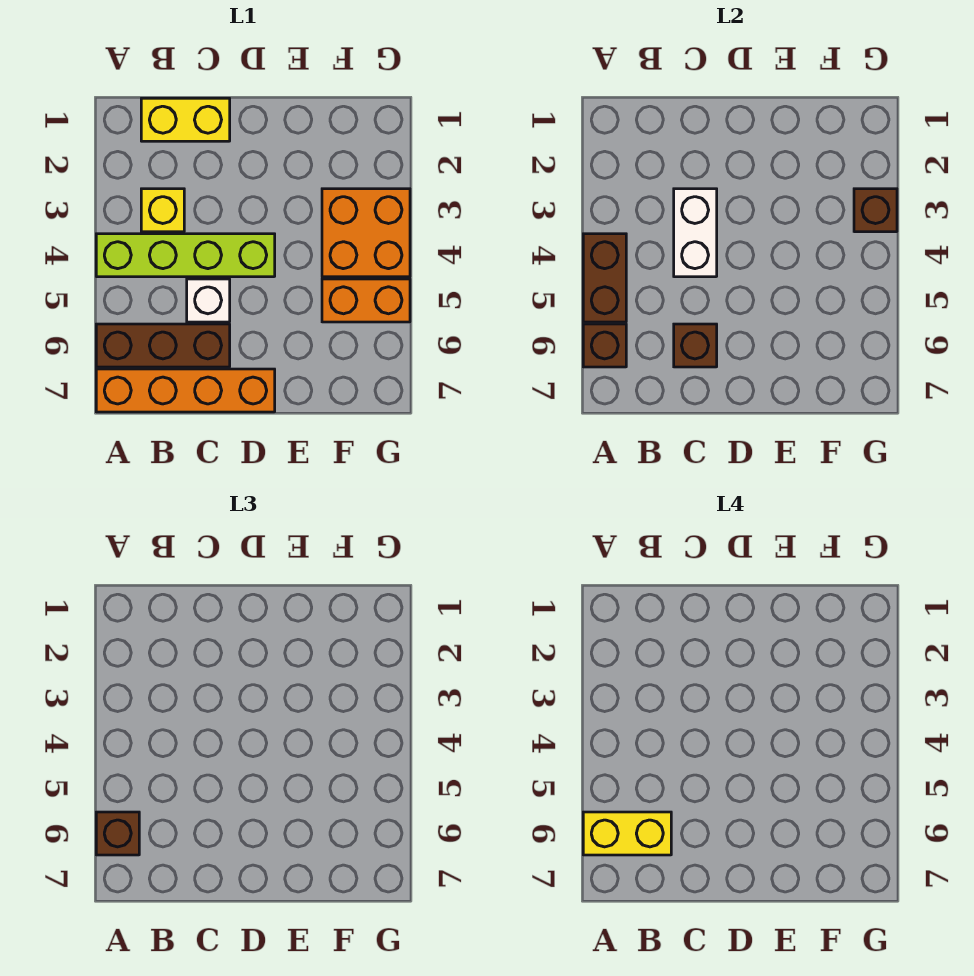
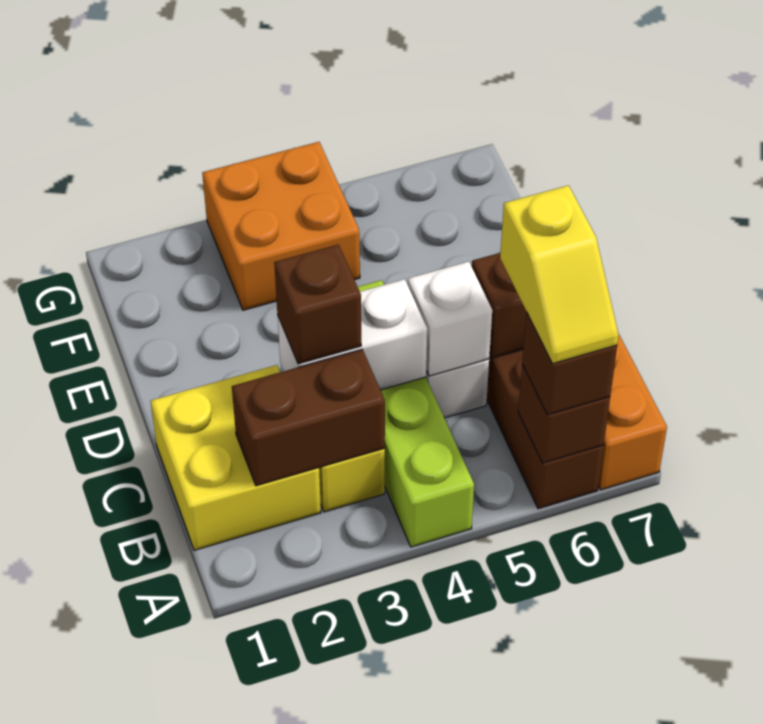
brown brick A4:A5 level 2 -> brown brick B2:B3 level 2
yellow brick A6:B6 level 4 -> yellow slope A6:B6 level 4 top B
yellow brick B1:C1 level 1 -> yellow brick B1:C2 level 1
none -> white brick C5 level 2
orange brick F5:G5 level 1 -> none
brown brick G3 level 2 -> brown brick C3 level 3

